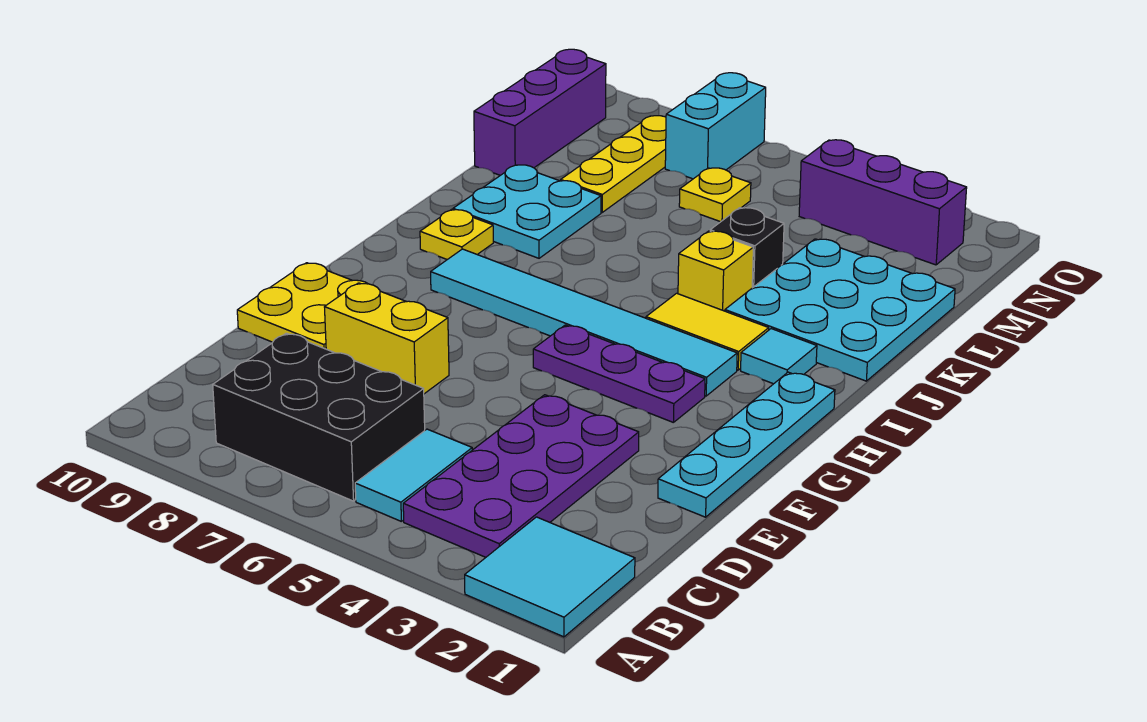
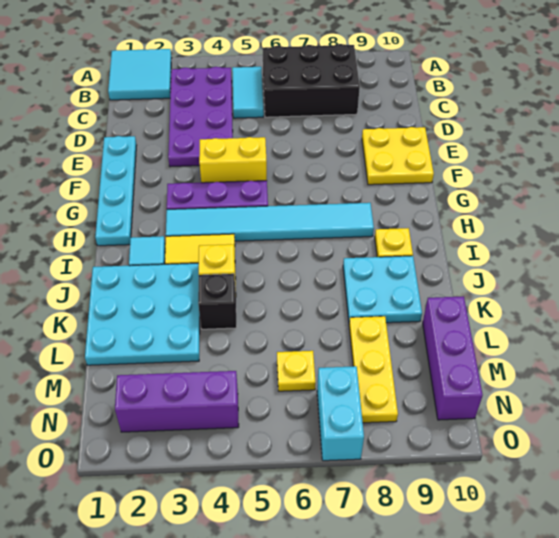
yellow brick E7:E8 level 1 -> yellow brick F4:F5 level 1

